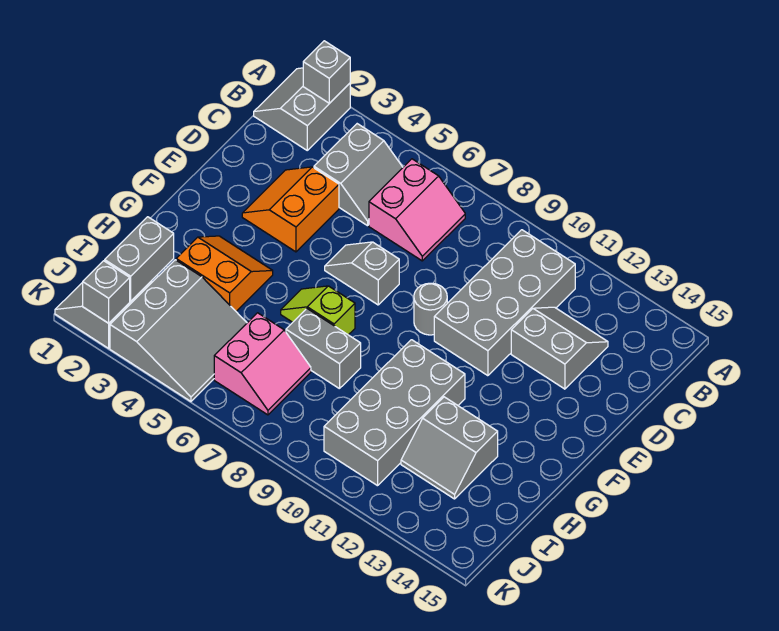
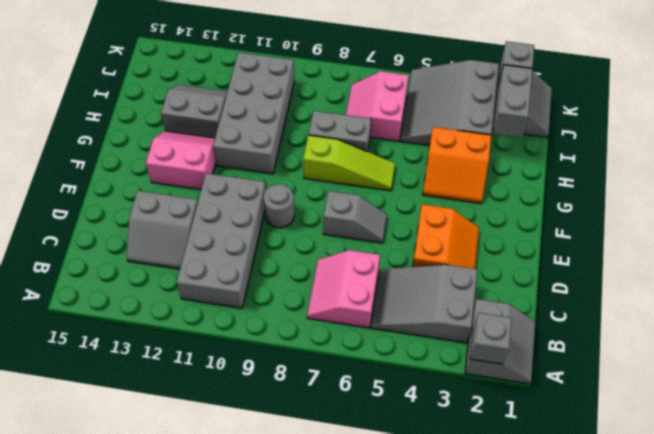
grey slope B4:C5 level 1 top 4 -> grey slope B3:C5 level 1 top 3
none -> pink slope F12:G13 level 1 top F
lime slope G6:G7 level 1 top 7 -> lime slope G6:G8 level 1 top 8

